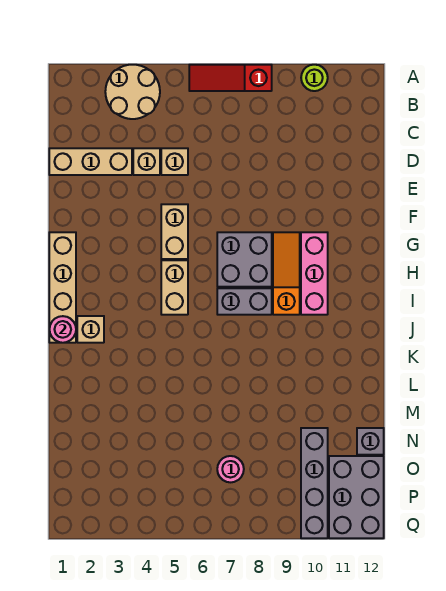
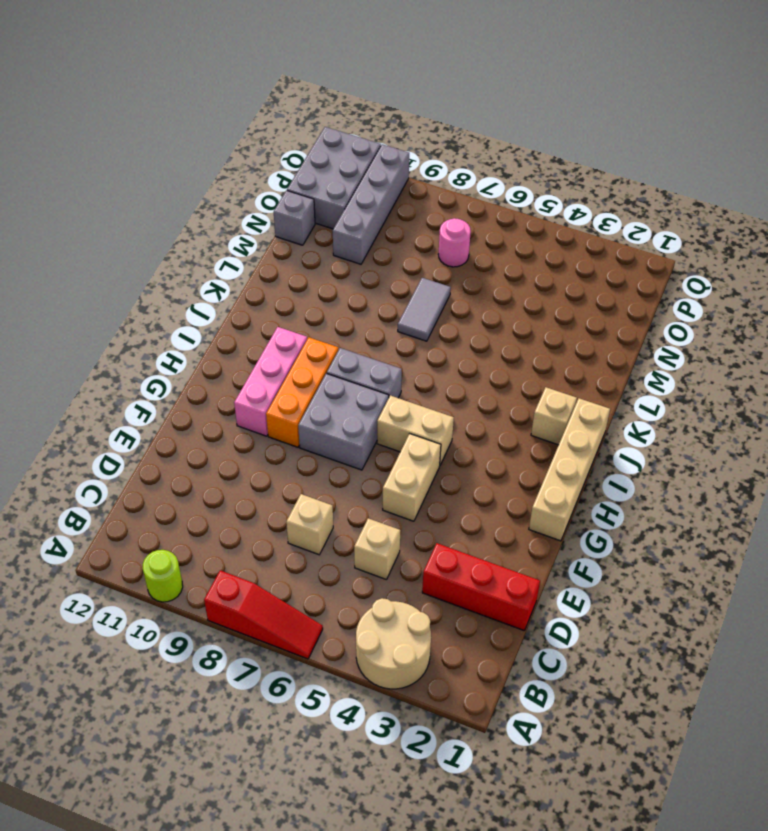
tan brick D1:D3 level 1 -> red brick D1:D3 level 1
tan brick D4 level 1 -> tan brick D7 level 1
orange slope G9:I9 level 1 top I -> orange brick G9:I9 level 1
tan brick H5:I5 level 1 -> tan brick H5:H6 level 1
pink round brick J1 level 2 -> none
none -> grey tile L7:M7 level 1

